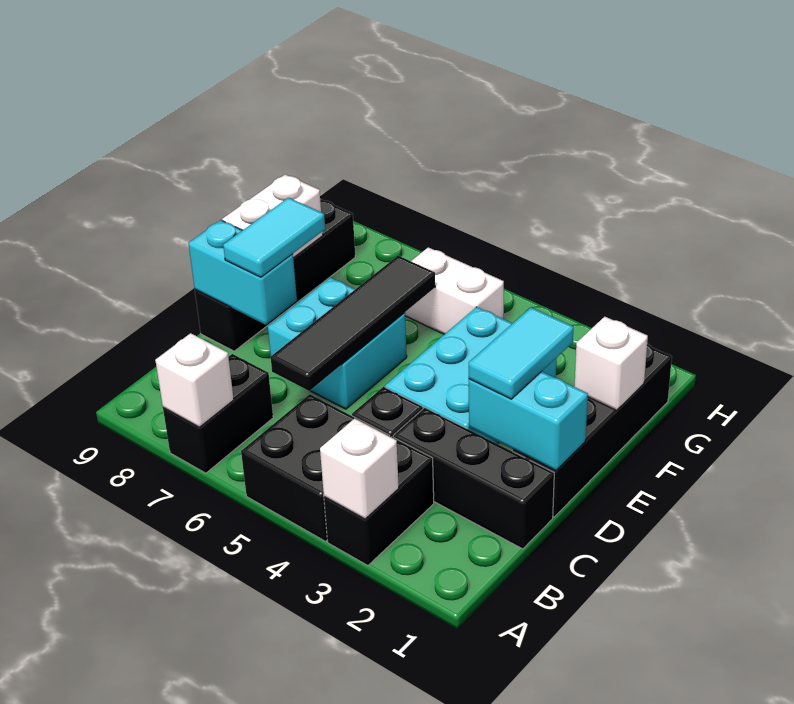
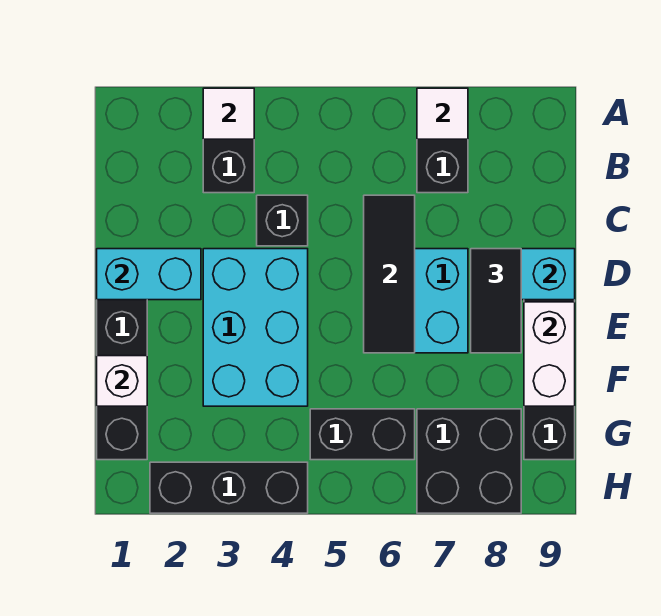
white brick A3 level 2 -> white tile A3 level 2
black brick A4:B5 level 1 -> black brick G7:H8 level 1
white brick A7 level 2 -> white tile A7 level 2
black brick C1:C3 level 1 -> black brick H2:H4 level 1
black tile C6:F6 level 2 -> black tile C6:E6 level 2
cyan tile D2:E2 level 3 -> none
cyan tile D8:E8 level 3 -> black tile D8:E8 level 3
white brick G5:G6 level 1 -> black brick G5:G6 level 1

